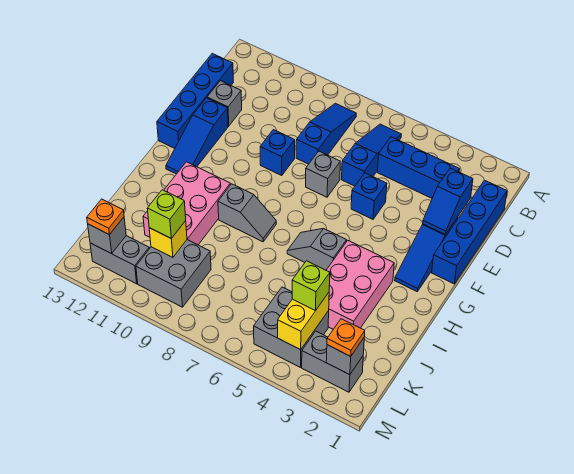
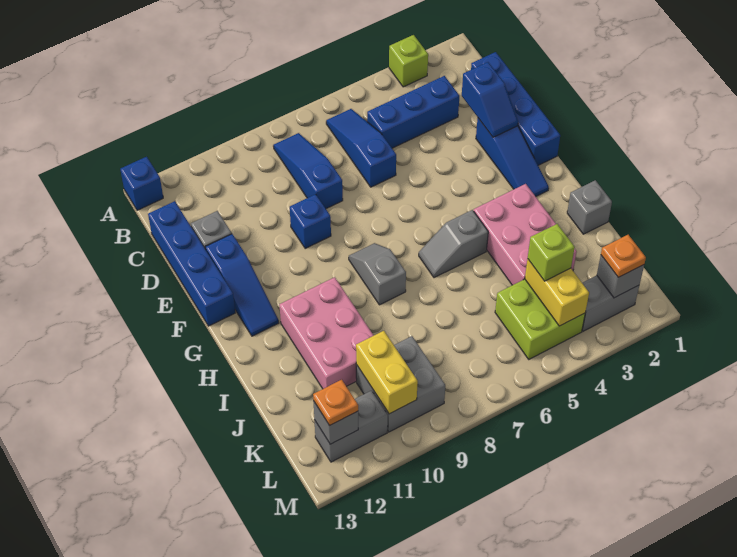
blue brick E5 level 1 -> blue brick A13 level 1
grey brick E7 level 1 -> grey brick I1 level 1
grey slope H8:H9 level 1 top 9 -> grey slope G8:H8 level 1 top H
grey brick K4:L5 level 1 -> lime brick K4:L5 level 1
yellow brick K10 level 2 -> yellow brick K10:L10 level 2
lime brick K10 level 3 -> lime brick A3 level 1

